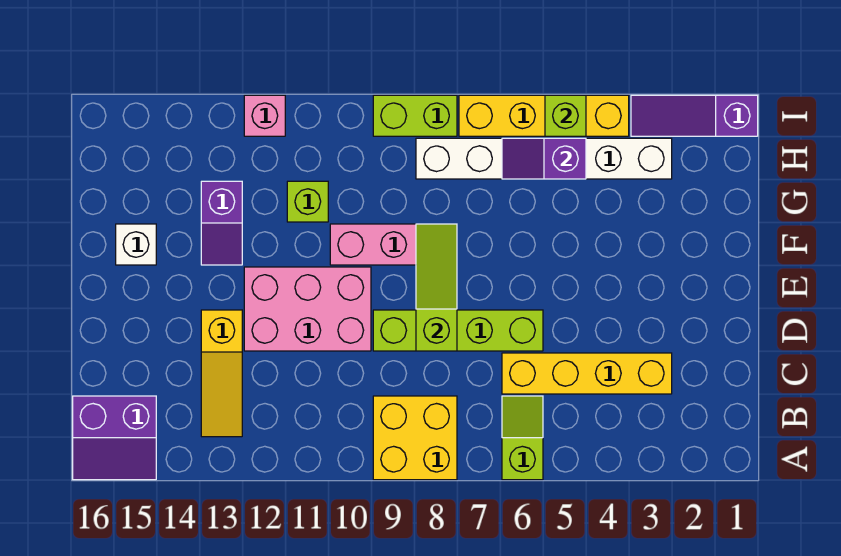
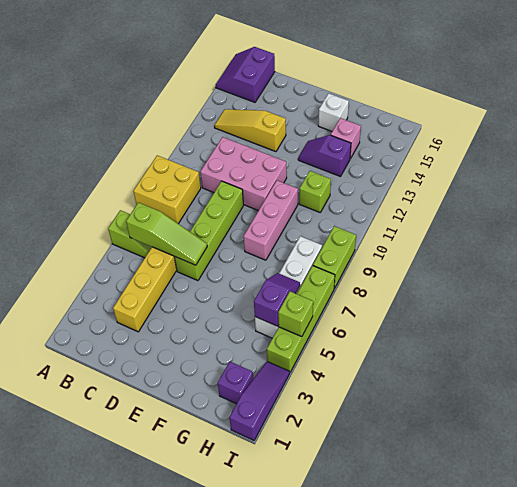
lime slope D8:F8 level 2 top D -> lime slope B6:D6 level 2 top B
pink brick D10:E12 level 1 -> pink brick C10:E11 level 1
none -> purple brick H2 level 1
white brick H3:H8 level 1 -> white brick H5:H8 level 1
yellow brick I4:I7 level 1 -> lime brick I4:I7 level 1
pink brick I12 level 1 -> pink brick G14 level 1

